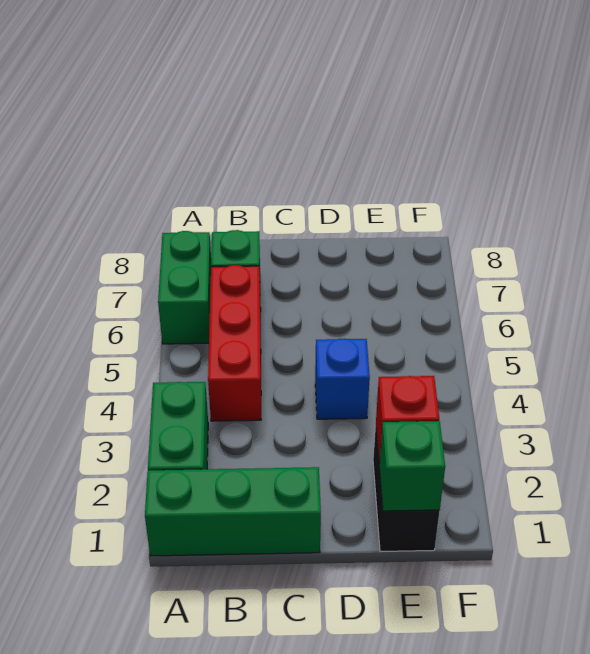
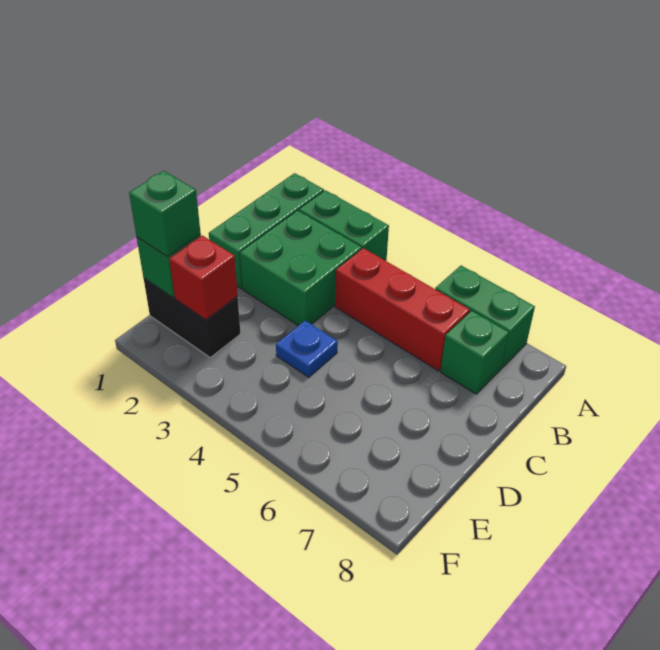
none -> green brick B2:C3 level 1
blue brick D4 level 1 -> blue plate D4 level 1
none -> green brick E1 level 3

